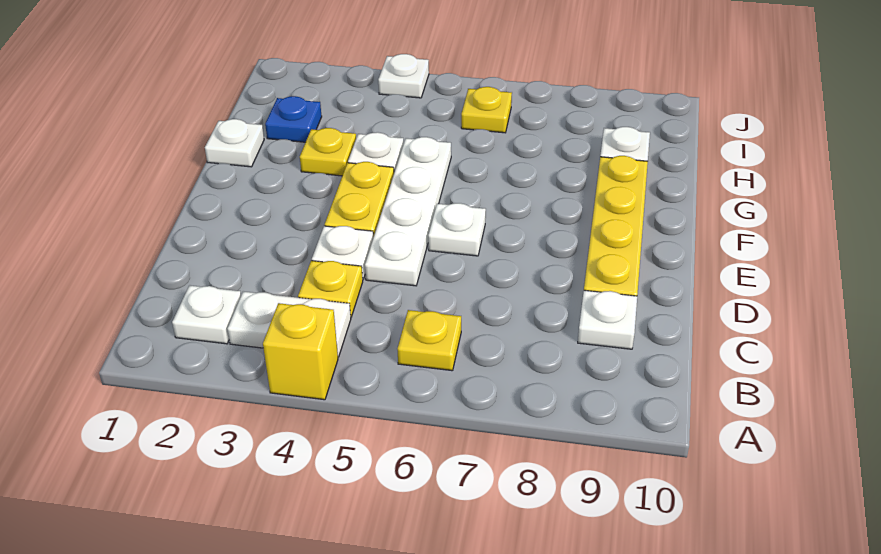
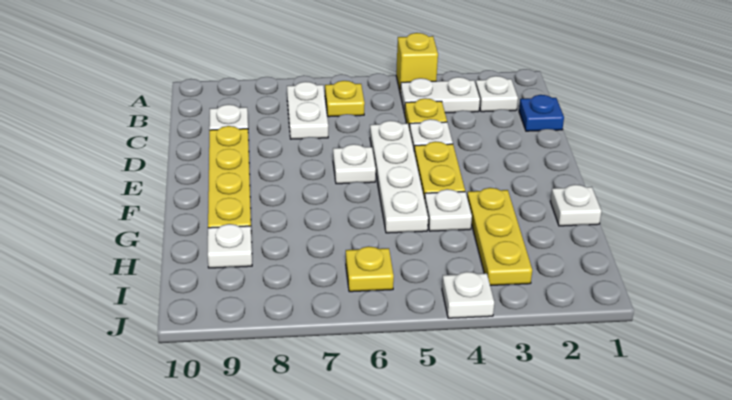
none -> white plate B7:C7 level 1
yellow plate G3 level 1 -> yellow plate G3:I3 level 1
blue plate H2 level 1 -> blue plate C1 level 1

